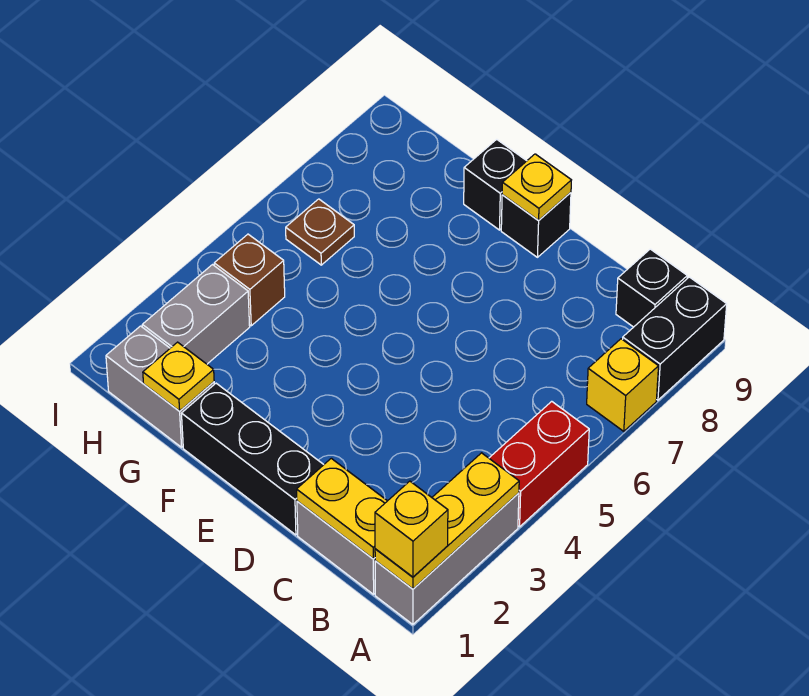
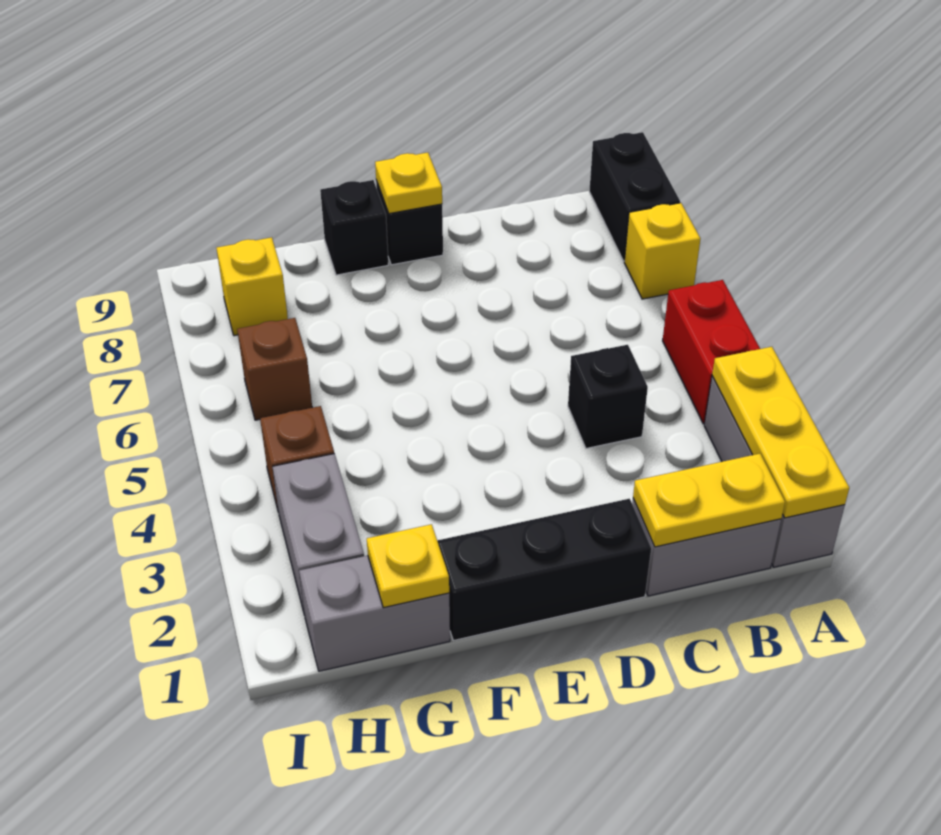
yellow brick A1 level 3 -> yellow brick H8 level 1
black brick B9 level 1 -> black brick C4 level 1
brown plate H6 level 1 -> brown brick H6 level 1

